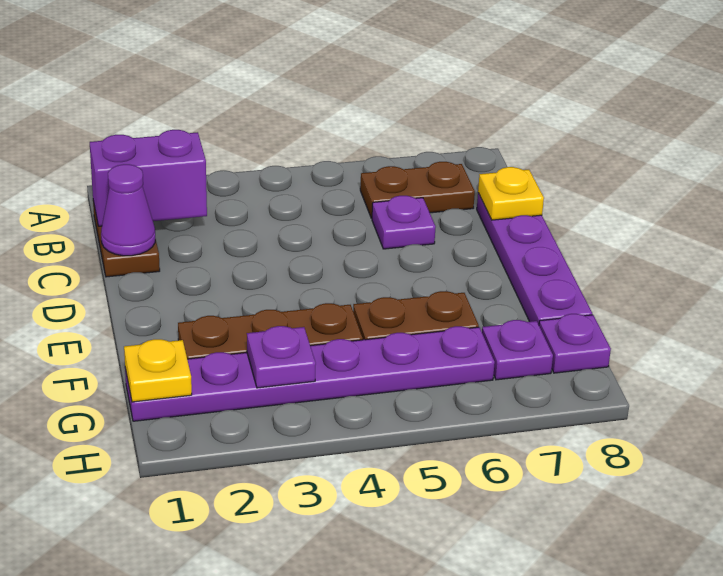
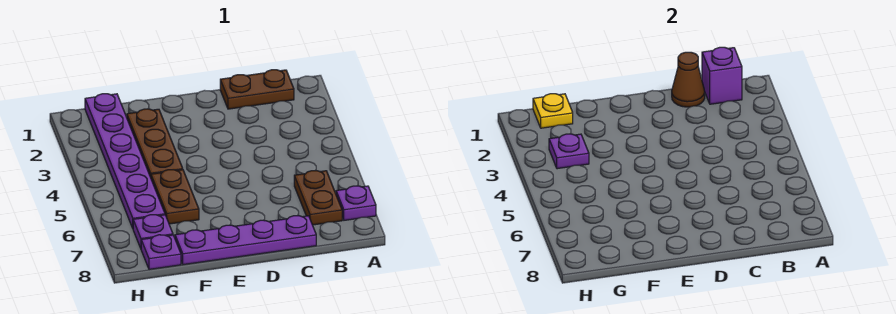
purple brick B1:B2 level 2 -> purple brick B1 level 2
purple cone C1 level 2 -> brown cone C1 level 2
purple plate C6 level 1 -> purple plate A7 level 1
yellow plate C8 level 2 -> none

